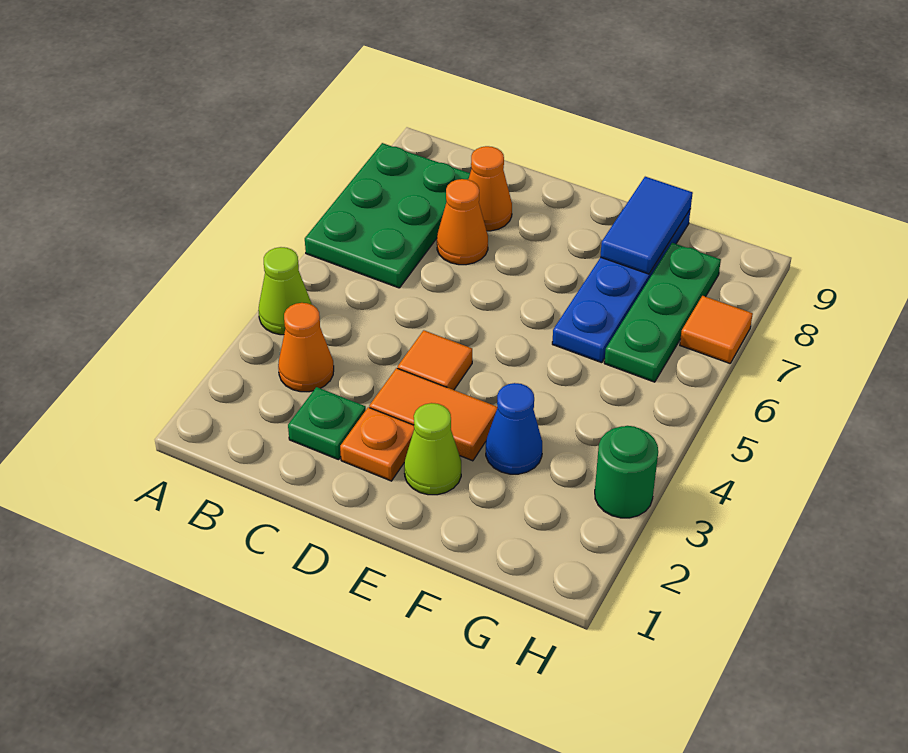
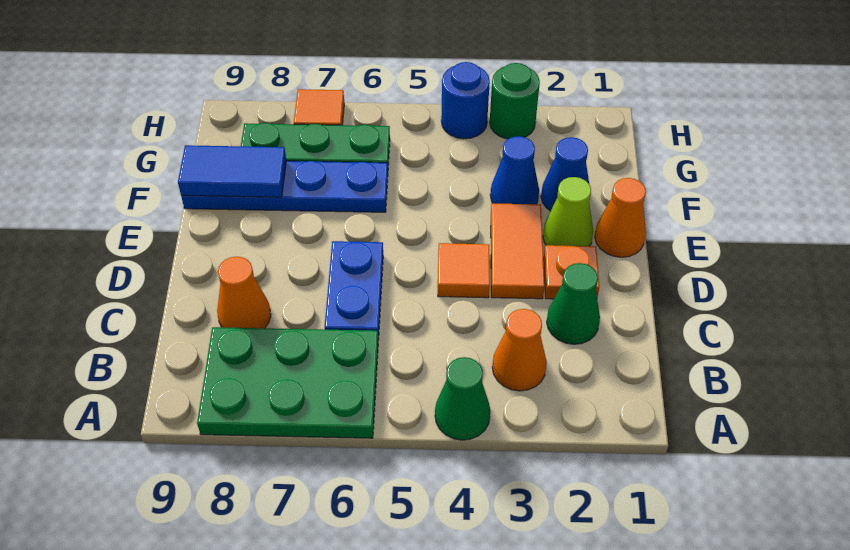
lime cone A4 level 1 -> green cone A4 level 1
green plate C2 level 1 -> green cone C2 level 1
none -> blue plate C6:D6 level 1
orange cone C7 level 1 -> orange cone E1 level 1
none -> blue cone F2 level 1
none -> blue round brick H4 level 1

